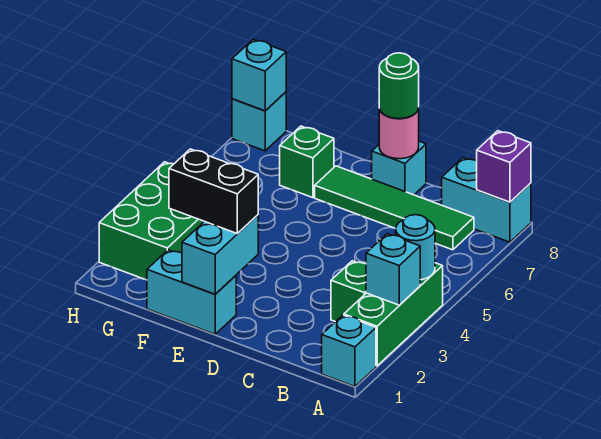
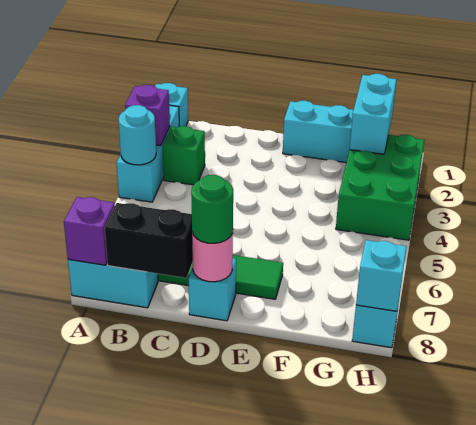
green brick A2:A4 level 1 -> cyan brick A2:A4 level 1
cyan brick A3 level 2 -> purple brick A3 level 2
cyan brick E1:E2 level 2 -> cyan brick G1:G2 level 2
black brick E2:F2 level 3 -> black brick B8:C8 level 2
green brick F7 level 1 -> none

